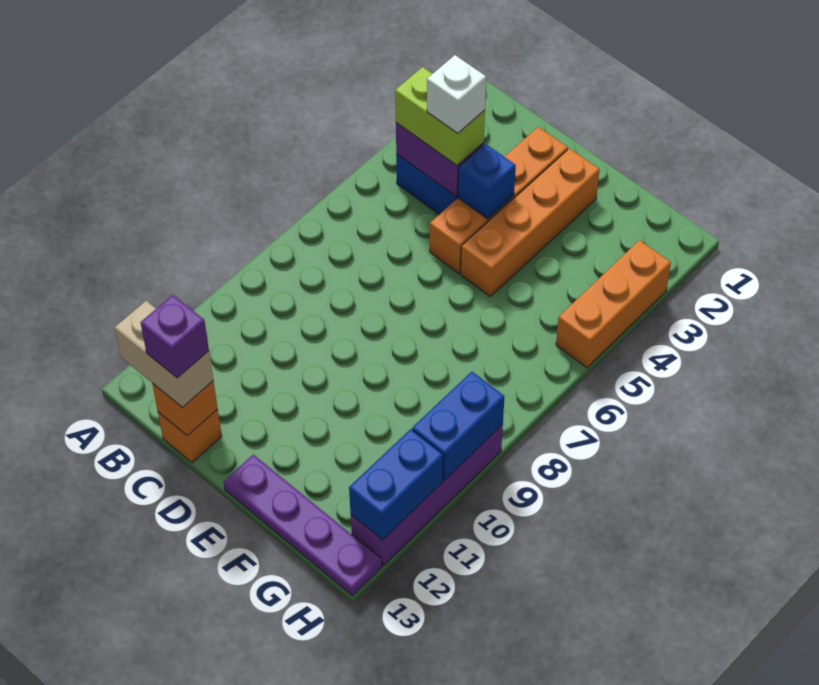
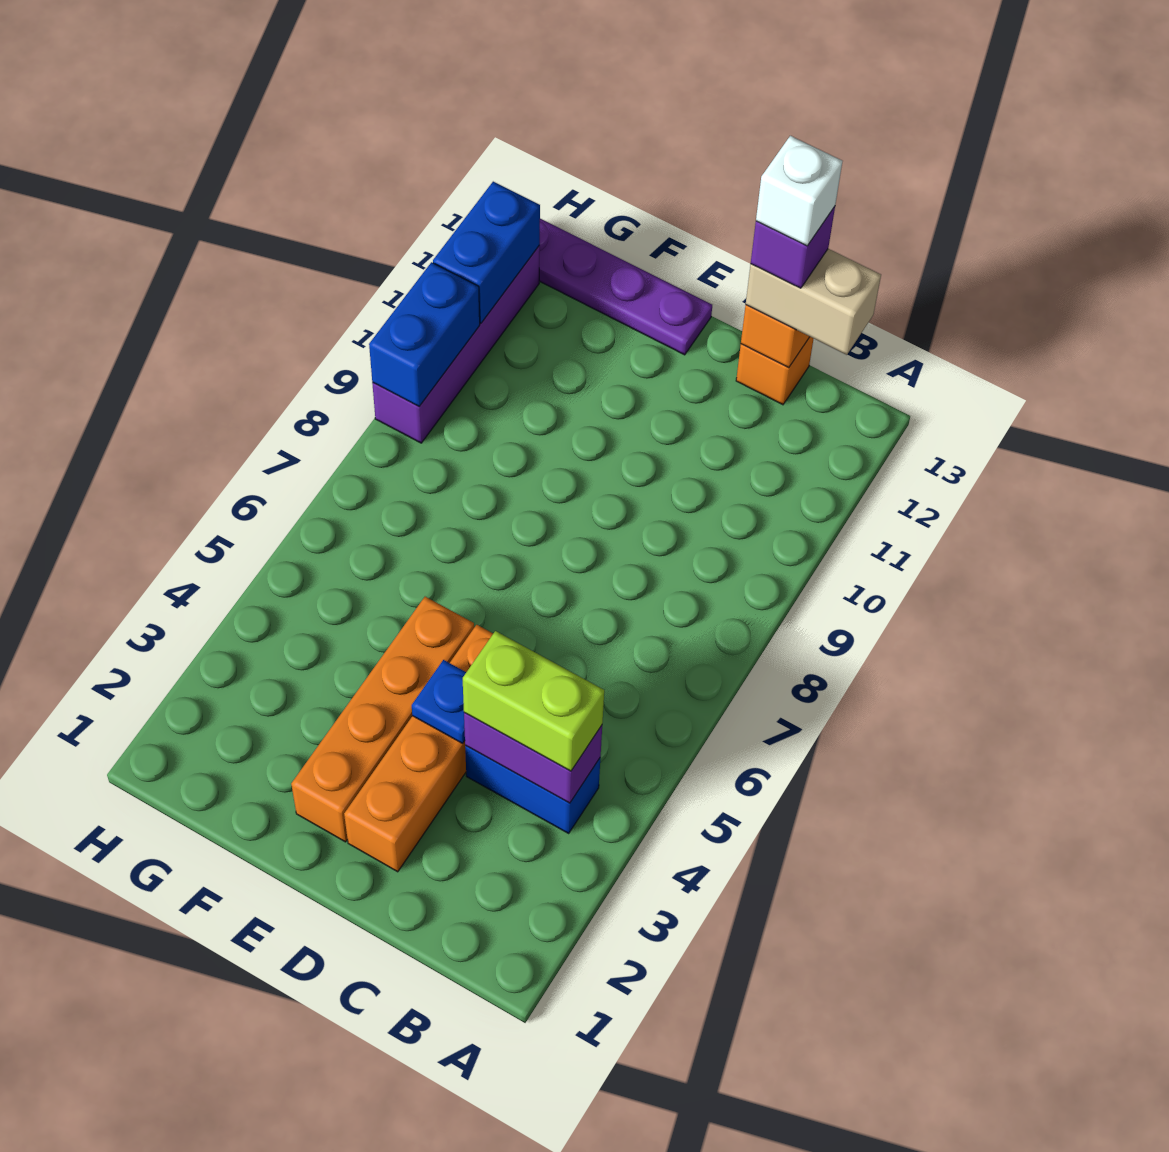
white brick C4 level 4 -> white brick C13 level 5
blue brick D4 level 2 -> blue plate D4 level 2
orange brick H3:H5 level 1 -> none

